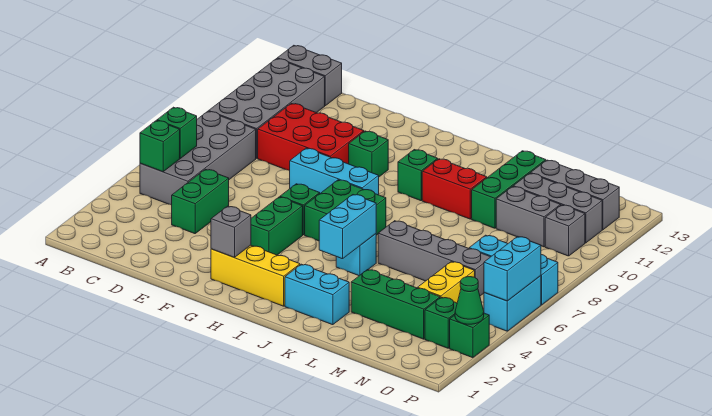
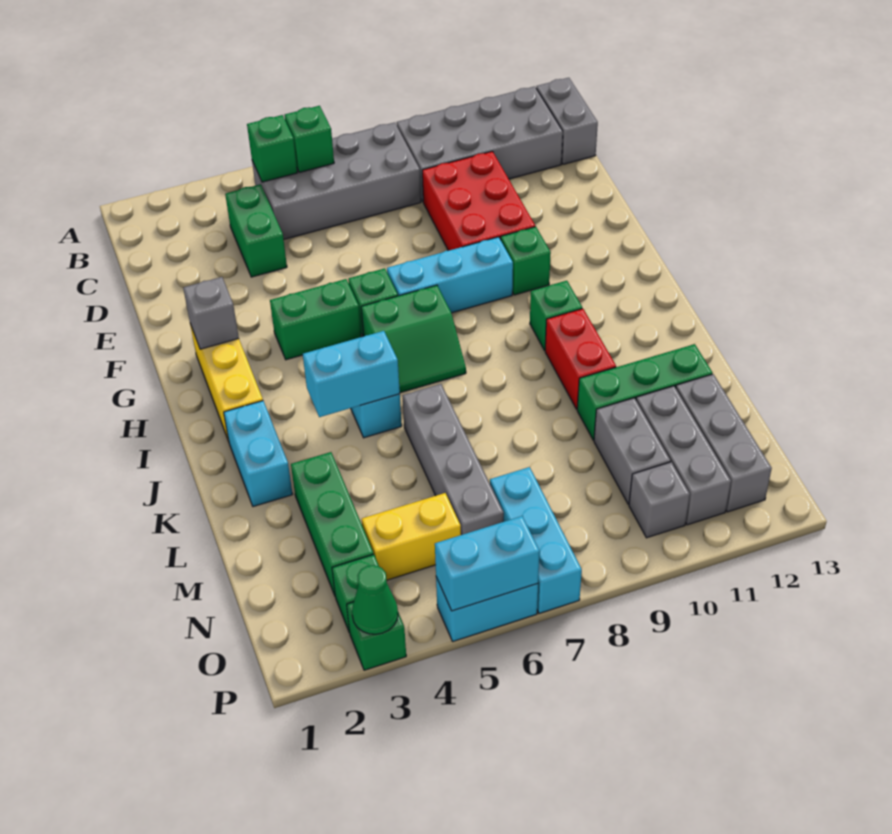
green brick D4:D5 level 1 -> green brick C4:D4 level 1
cyan brick F8:H8 level 1 -> cyan brick G7:G9 level 1
green brick H6:I7 level 1 -> green slope H6:I7 level 1 top H

